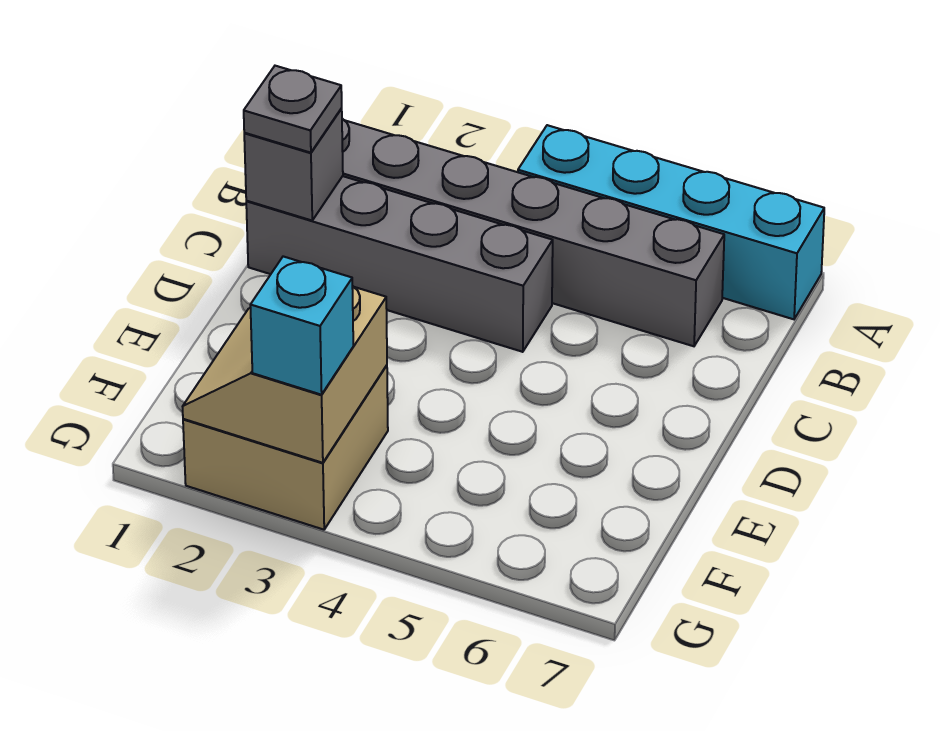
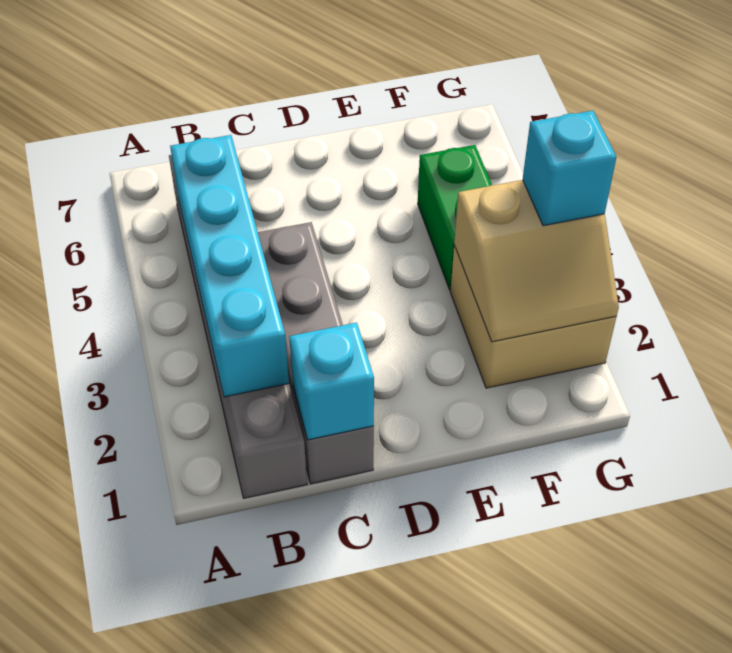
cyan brick A4:A7 level 1 -> cyan brick B2:B5 level 2
grey brick C1 level 2 -> cyan brick C1 level 2
grey plate C1 level 3 -> none
none -> green brick F4:F5 level 1

